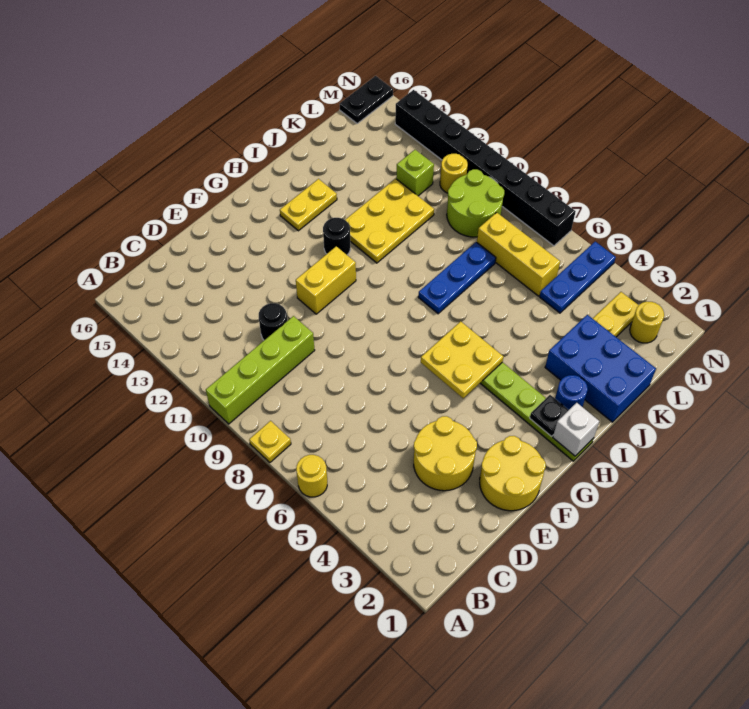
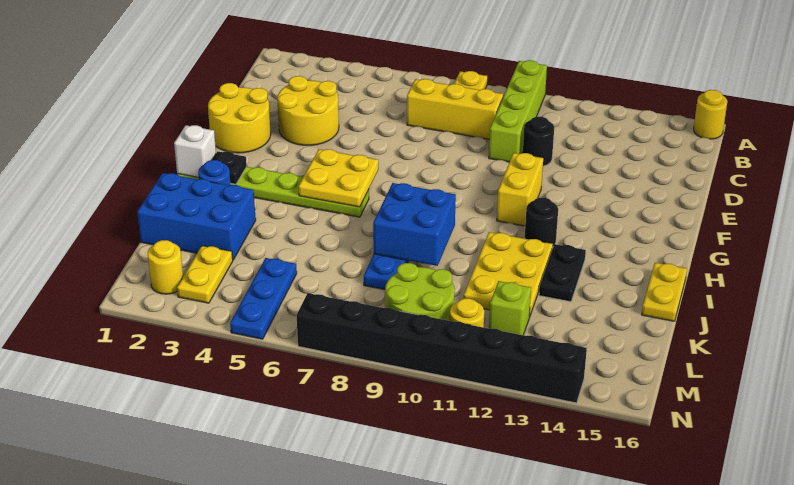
yellow round brick A6 level 1 -> yellow round brick A16 level 1
yellow plate H14:I14 level 1 -> yellow plate I16:J16 level 1
none -> blue brick I8:J9 level 2
yellow brick L6:L8 level 1 -> yellow brick C7:C9 level 1
black plate M16:N16 level 1 -> black plate I13:J13 level 1

